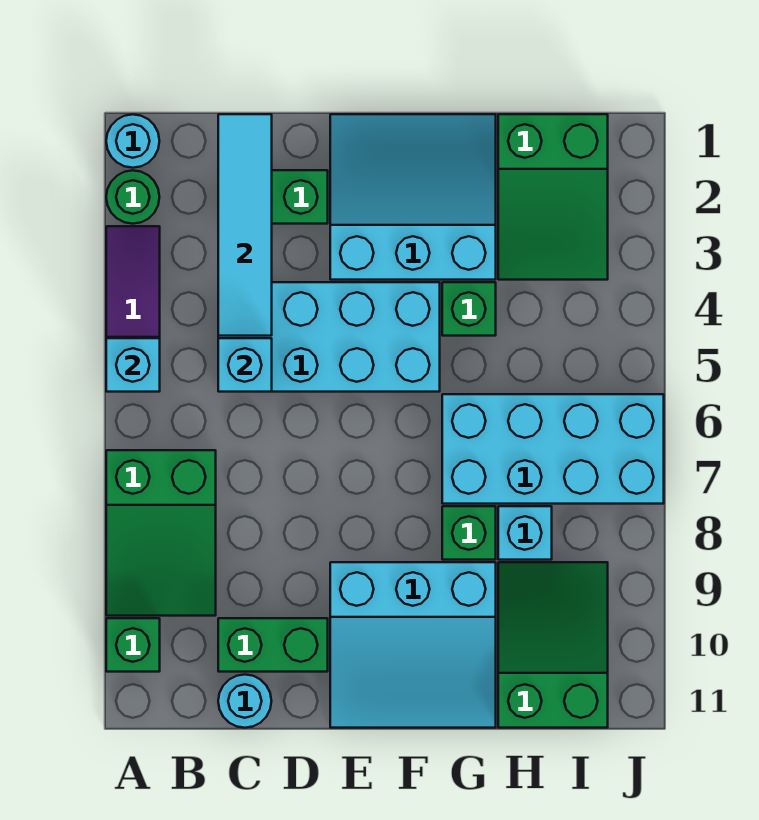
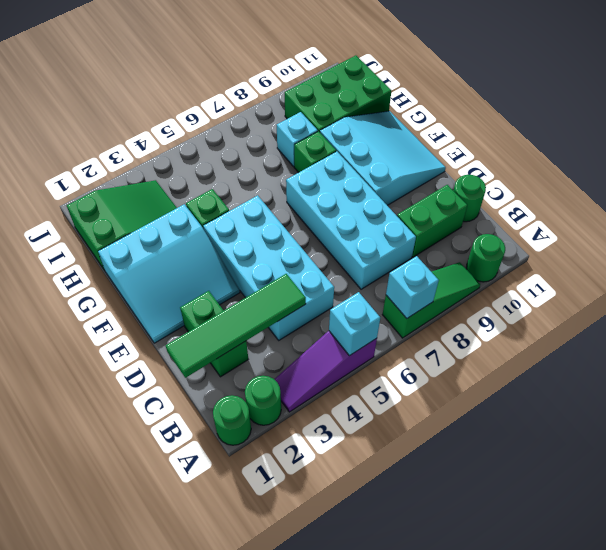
cyan round brick A1 level 1 -> green round brick A1 level 1
green slope A7:B9 level 1 top 7 -> green slope A7:A9 level 1 top 7
green brick A10 level 1 -> green round brick A10 level 1
cyan tile C1:C4 level 2 -> green tile C1:C4 level 2
cyan brick C5 level 2 -> cyan brick A7 level 2
green brick C10:D10 level 1 -> green brick C9:C10 level 1
cyan round brick C11 level 1 -> green round brick C11 level 1
cyan slope E1:G3 level 1 top 3 -> cyan slope E1:G3 level 1 top G
cyan brick G6:J7 level 1 -> cyan brick C7:F8 level 1
green slope H9:I11 level 1 top 11 -> green brick H9:I11 level 1

